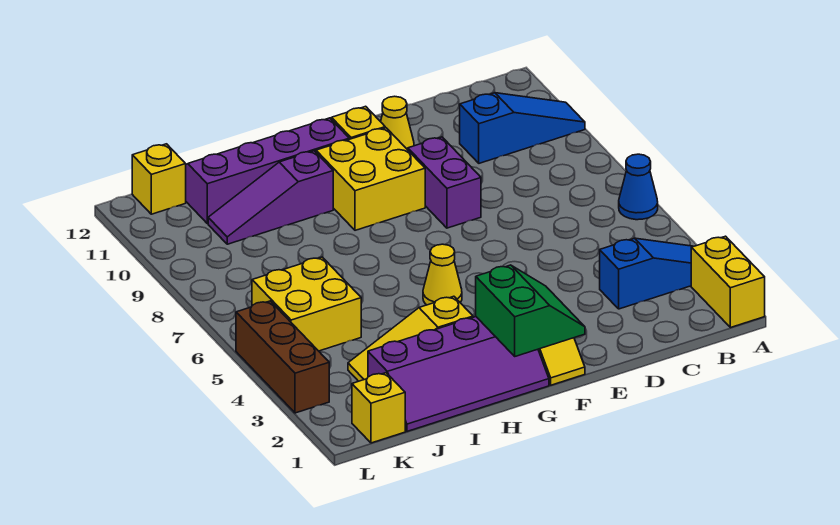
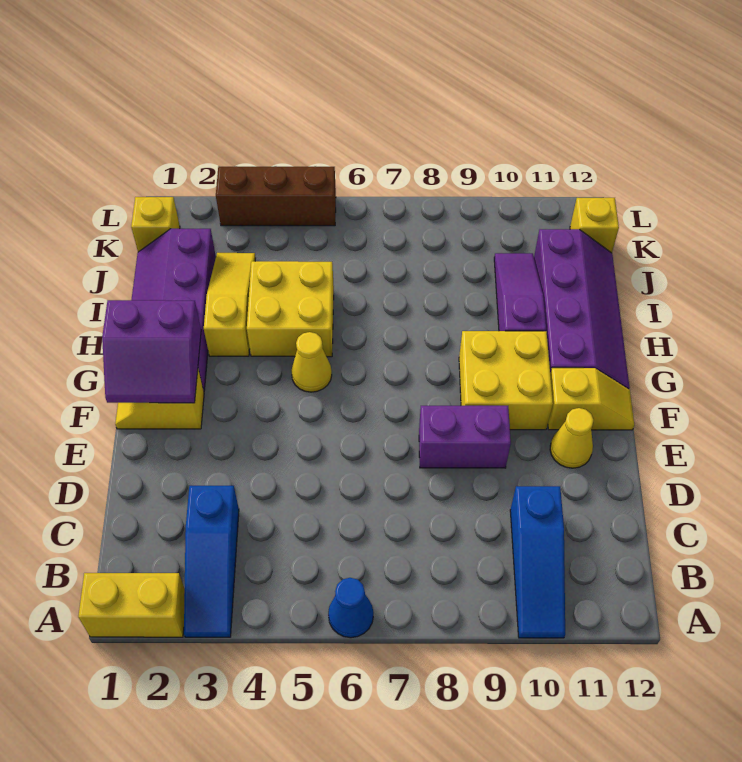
green slope F1:G2 level 2 top G -> purple slope F1:G2 level 2 top G
yellow brick J5:K6 level 1 -> yellow brick H4:I5 level 1

